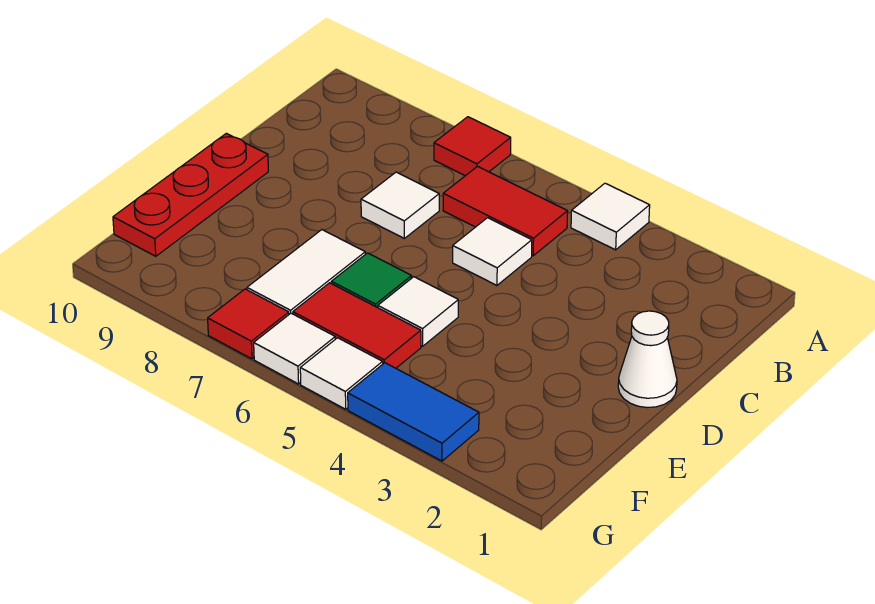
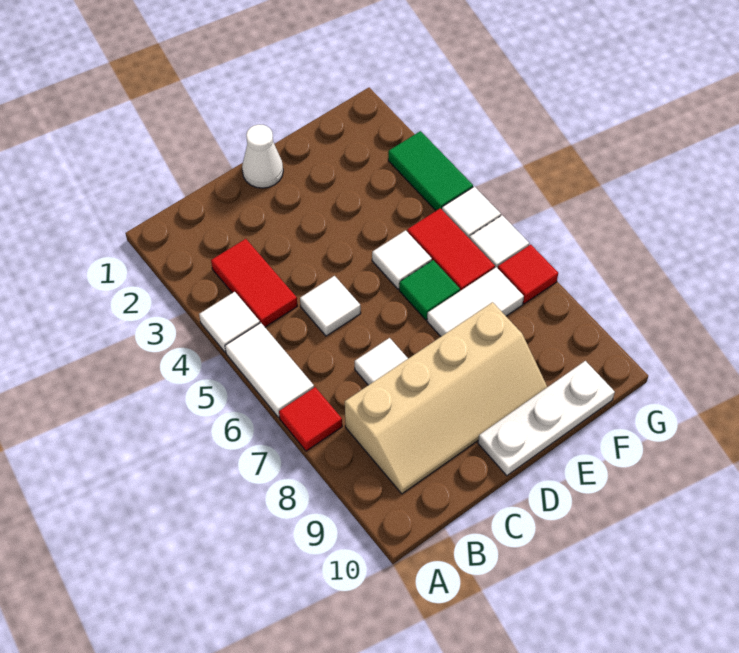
none -> white tile A5:A6 level 1
red tile B5:B6 level 1 -> red tile B3:B4 level 1
none -> tan slope B8:E9 level 1 top 8
red plate D10:F10 level 1 -> white plate D10:F10 level 1
blue tile G3:G4 level 1 -> green tile G3:G4 level 1

